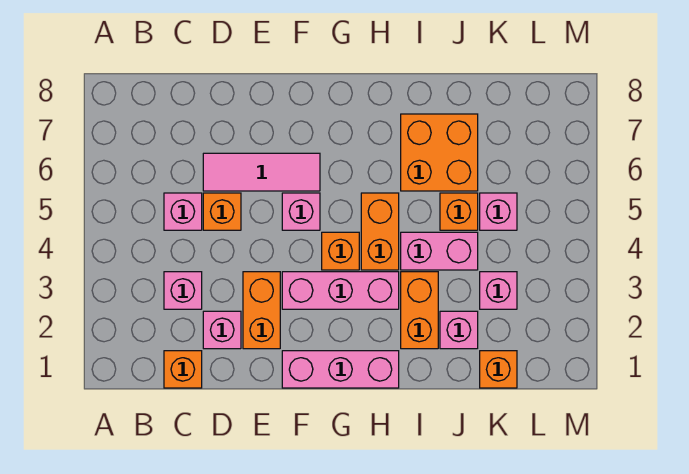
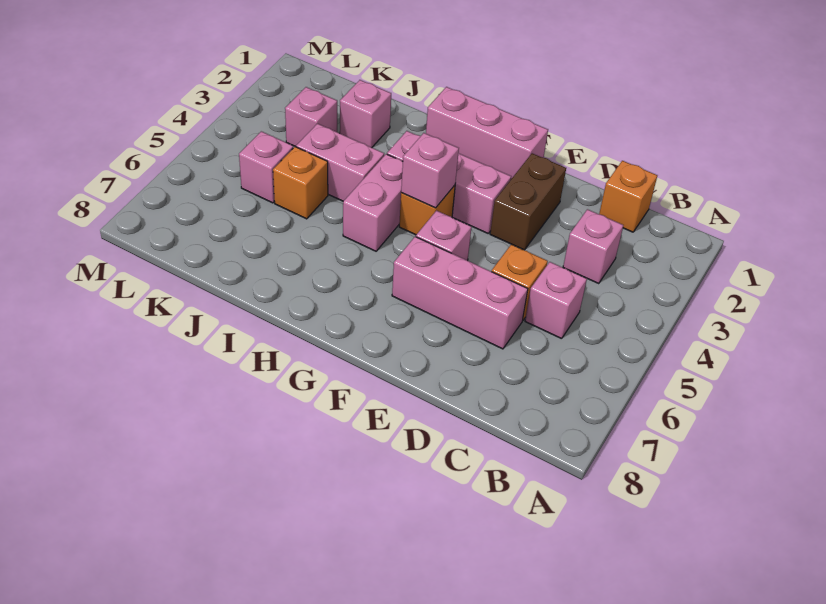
pink brick D2 level 1 -> pink brick G4 level 2
pink tile D6:F6 level 1 -> pink brick D6:F6 level 1
orange brick E2:E3 level 1 -> brown brick E2:E3 level 1
orange brick H4:H5 level 1 -> pink brick H4:H5 level 1
orange brick I2:I3 level 1 -> none
orange brick I6:J7 level 1 -> none
orange brick K1 level 1 -> none

